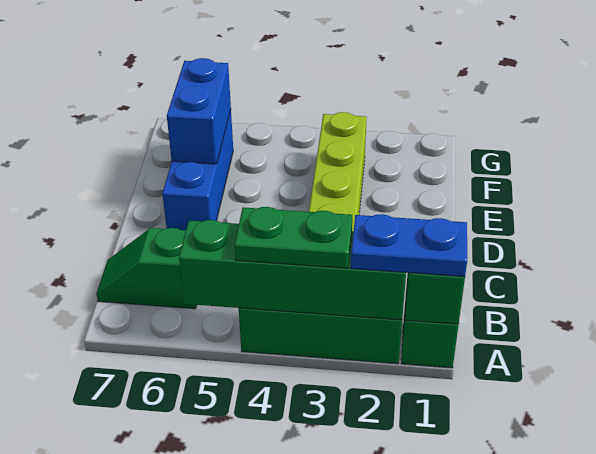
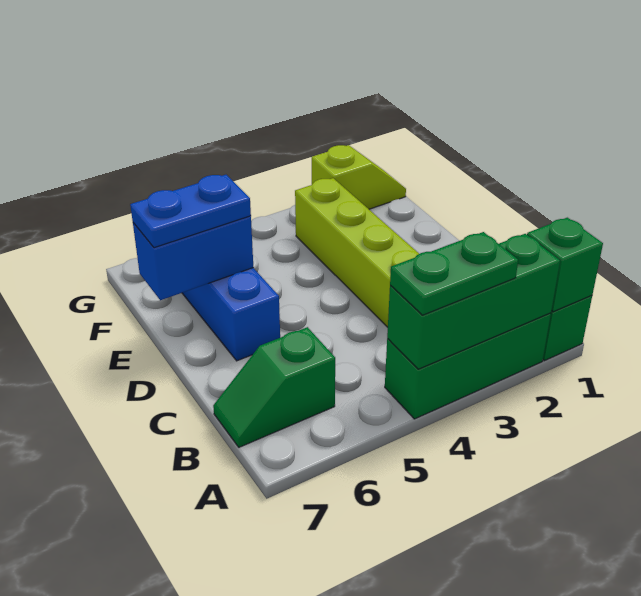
blue plate A1:A2 level 3 -> blue plate E6:E7 level 3
green brick A2:A5 level 2 -> green brick A2:A4 level 2
blue brick E6:F6 level 2 -> blue brick E6:E7 level 2
none -> lime slope G1:G2 level 1 top 2

